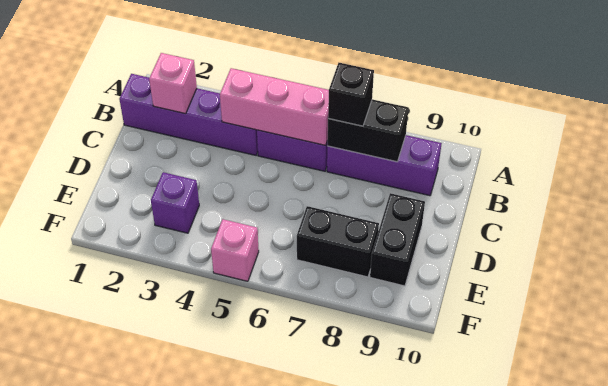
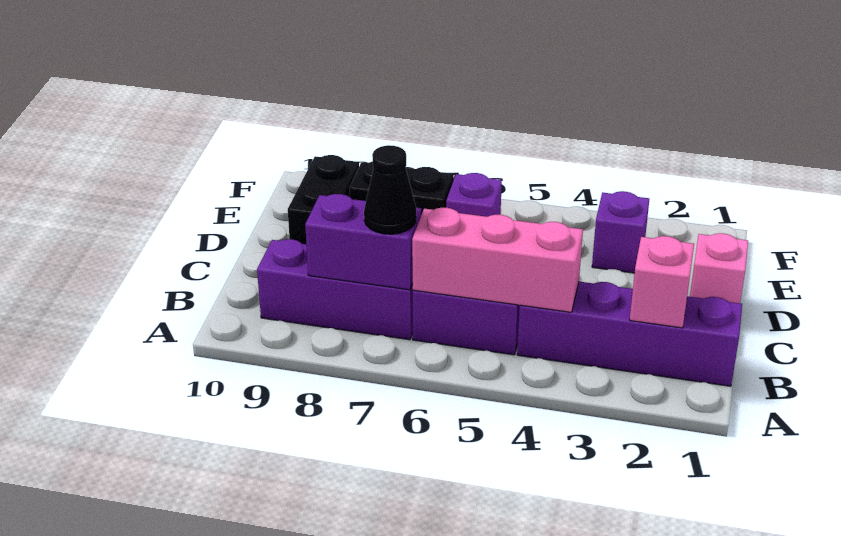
black brick B7:B8 level 2 -> purple brick B7:B8 level 2
black brick B7 level 3 -> black cone B7 level 3
none -> purple brick E6 level 1
pink brick F5 level 1 -> pink brick D1 level 1

